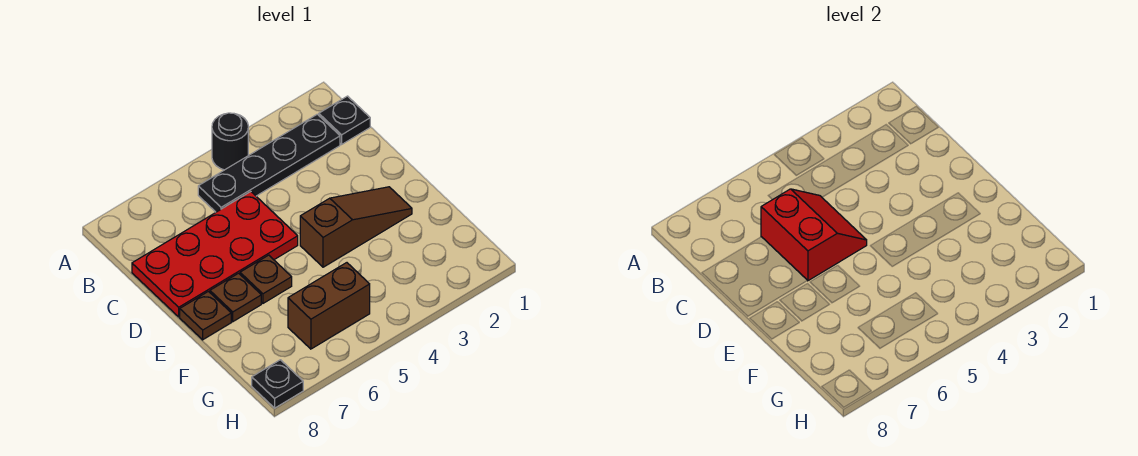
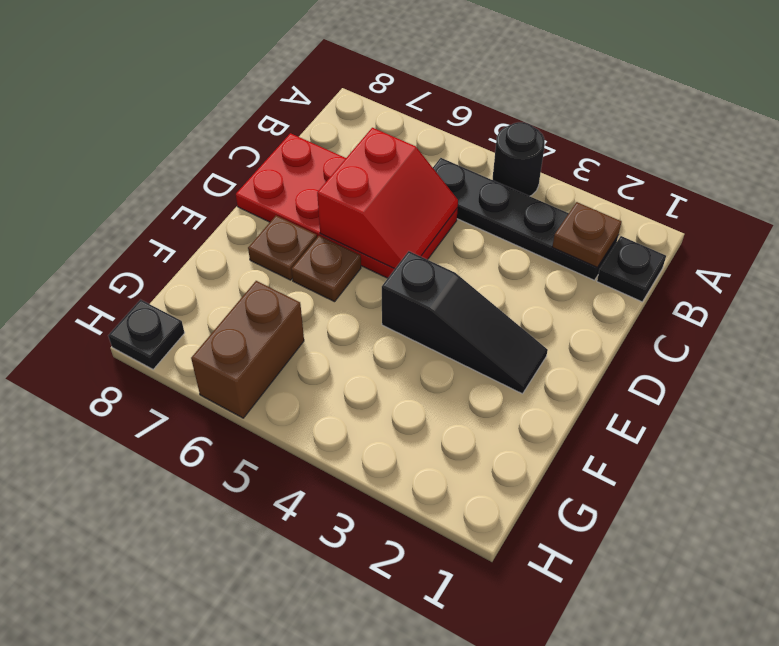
brown slope E2:E4 level 1 top 4 -> black slope E2:E4 level 1 top 4
brown plate E8 level 1 -> brown plate B2 level 2
brown brick G5:G6 level 1 -> brown brick G6:H6 level 1

